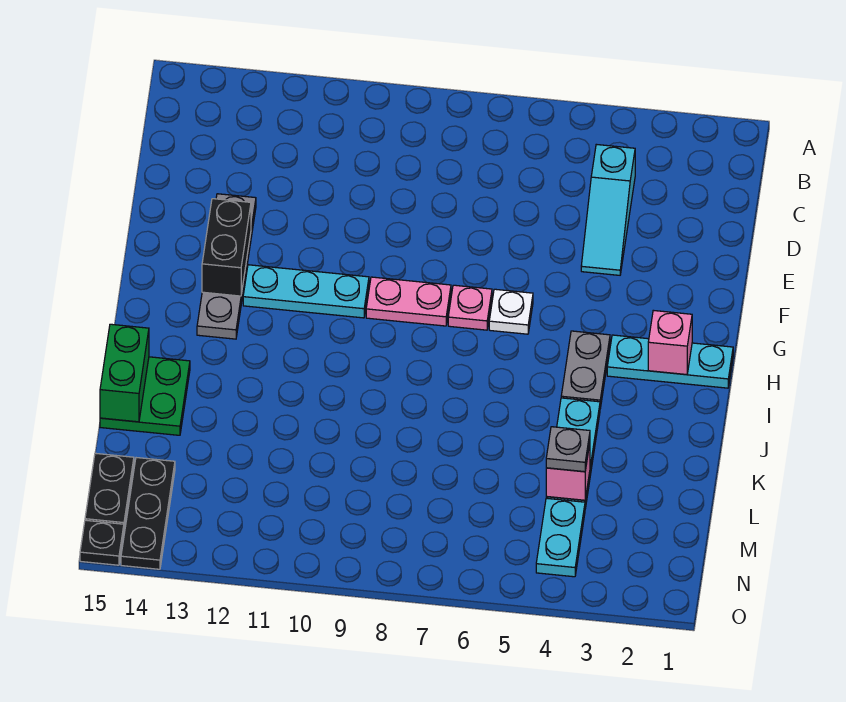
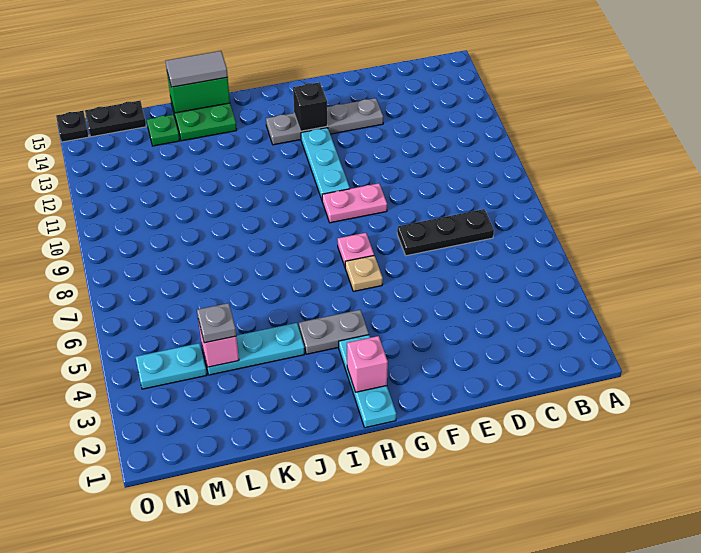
cyan slope C4:E4 level 1 top C -> none
black brick F13:G13 level 2 -> black brick G13 level 2
white plate G6 level 1 -> tan plate G6 level 1
pink plate G8:G9 level 1 -> pink plate F9:G9 level 1
none -> grey tile J15:K15 level 3
none -> green plate L14 level 1
black plate M14:O14 level 1 -> black plate C7:E7 level 1

